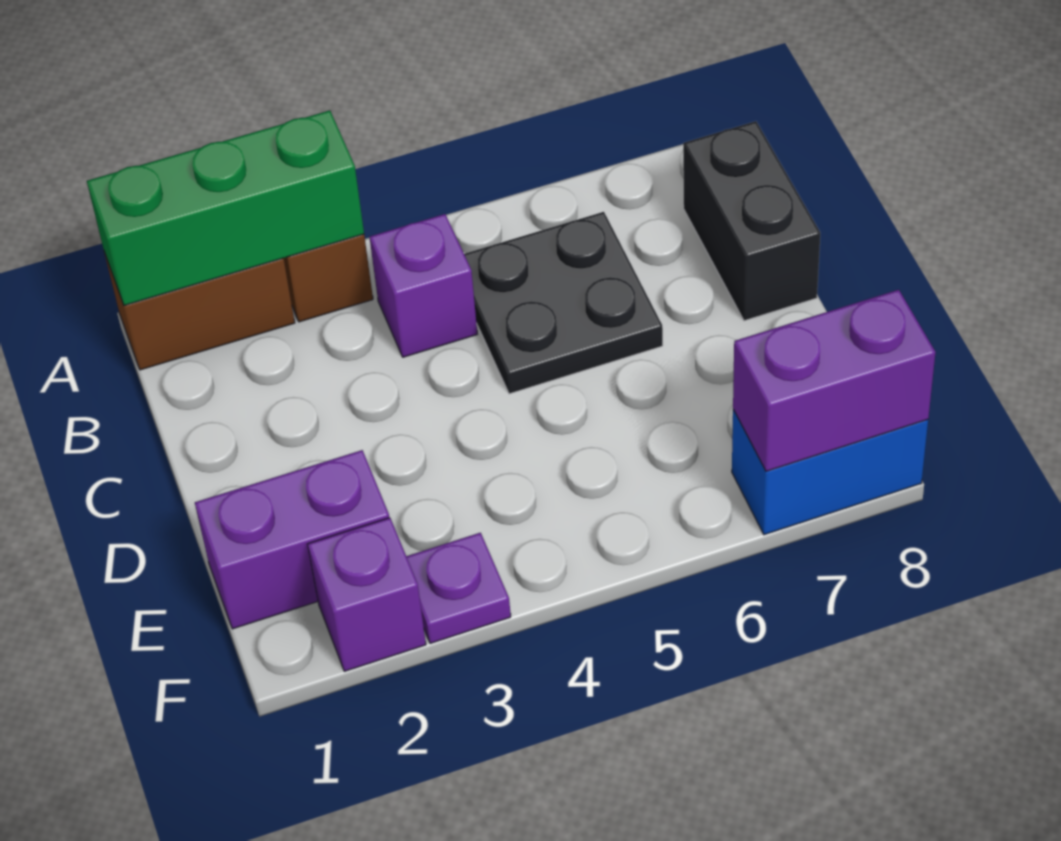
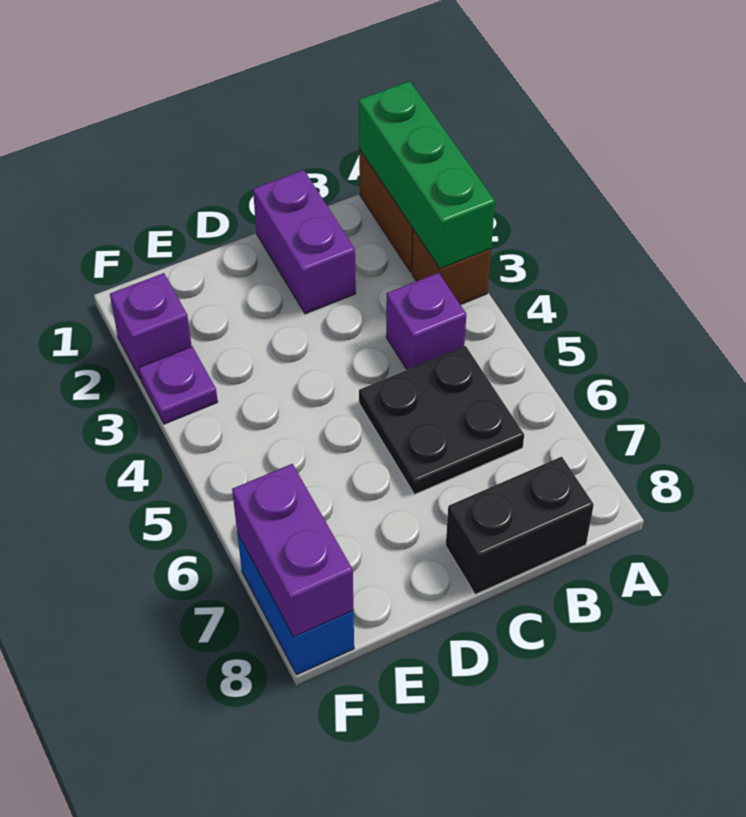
purple brick E1:E2 level 1 -> purple brick C1:C2 level 1

